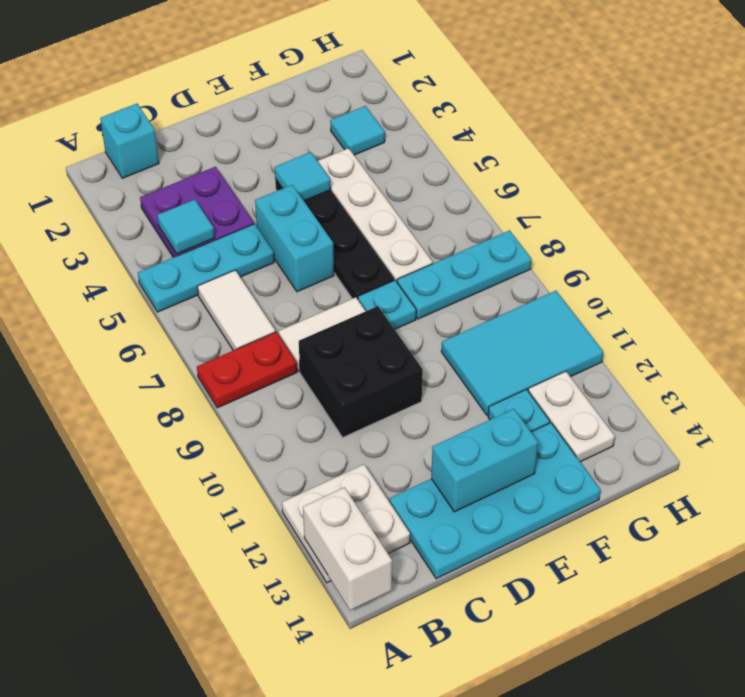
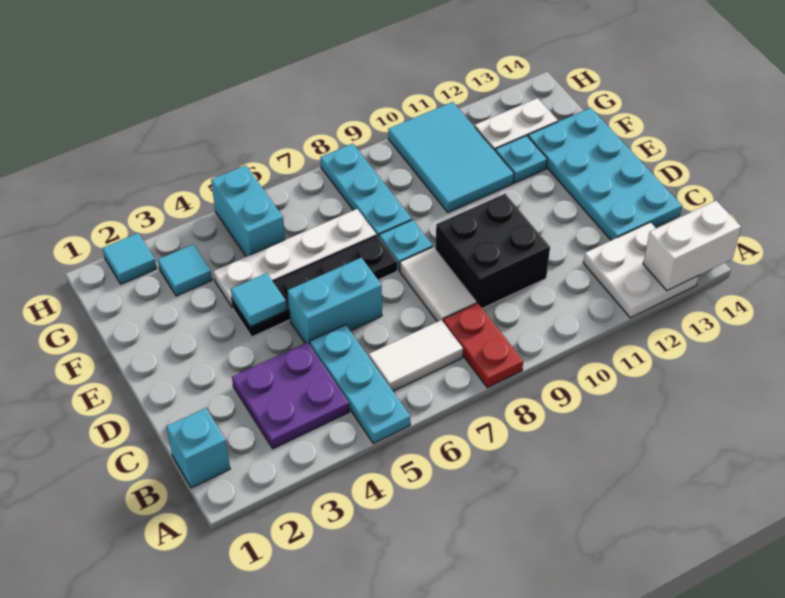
cyan tile B4 level 2 -> cyan tile H2 level 1
cyan brick D13:E13 level 2 -> cyan brick G5:H5 level 1

